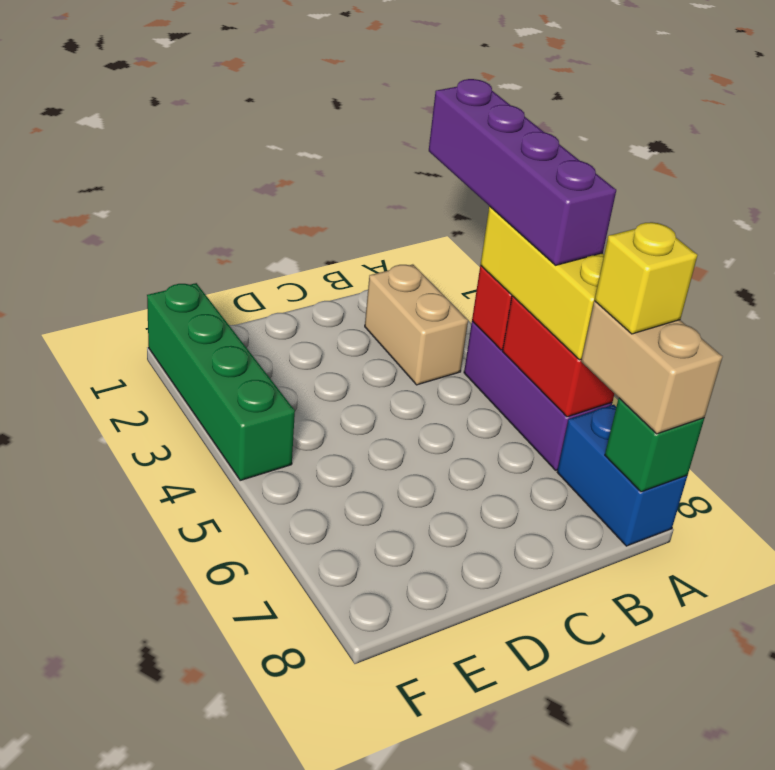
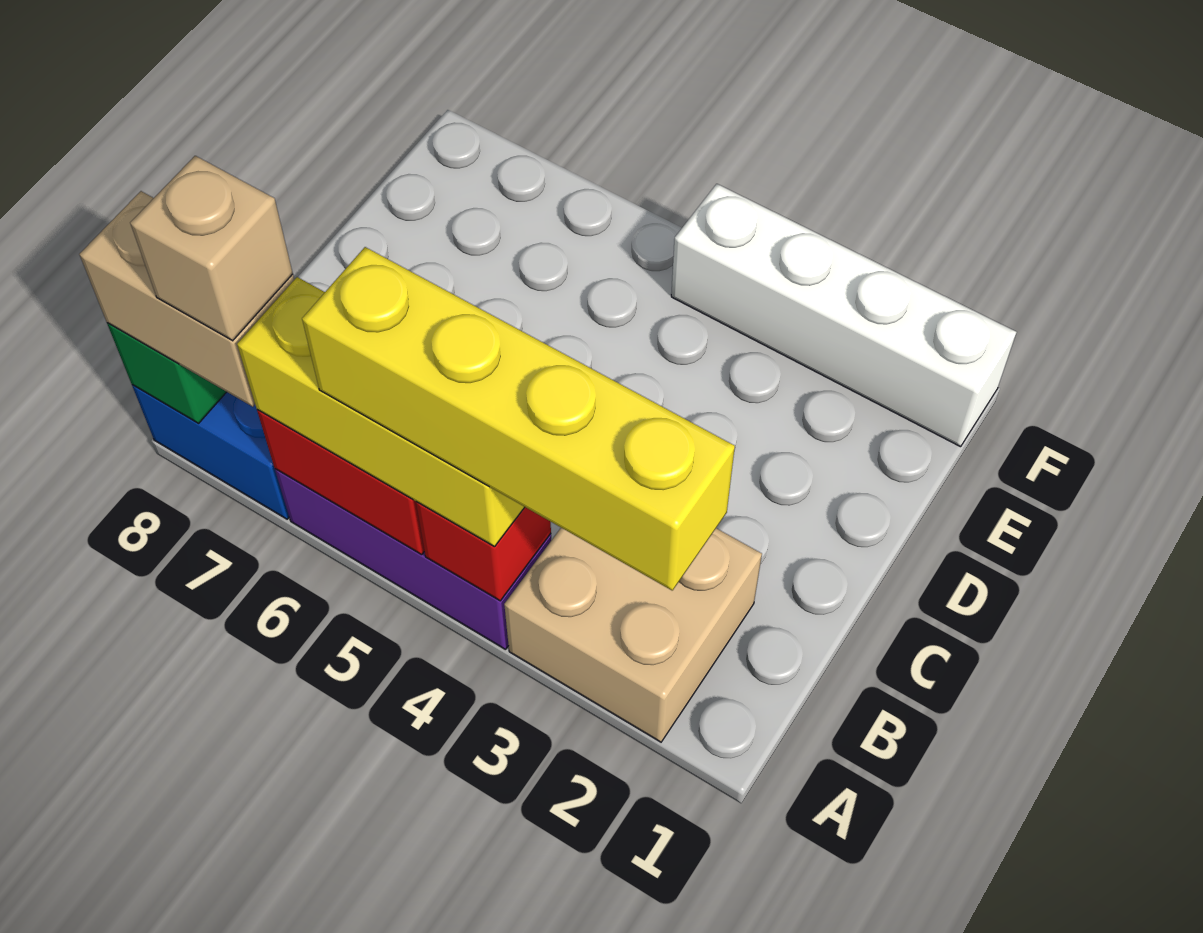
purple brick A2:A5 level 4 -> yellow brick A2:A5 level 4
yellow brick A7 level 4 -> tan brick A7 level 4
tan brick B2:B3 level 1 -> tan brick A2:B3 level 1
green brick F1:F4 level 1 -> white brick F1:F4 level 1

